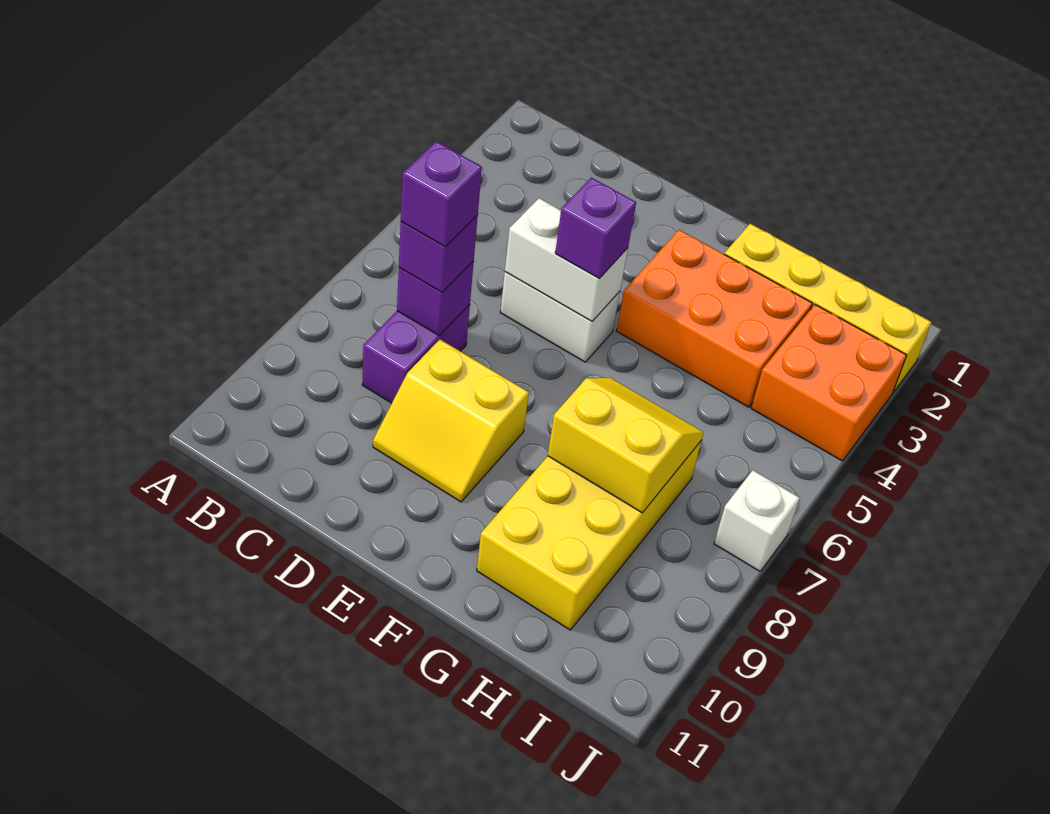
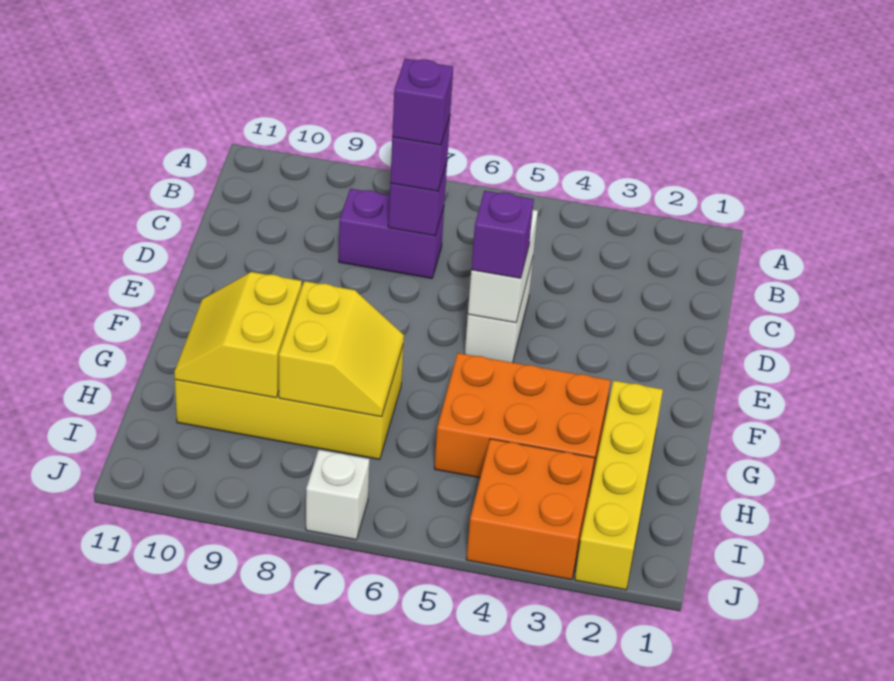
yellow slope D8:E9 level 1 top 8 -> yellow slope G9:H10 level 2 top 9
orange brick F3:H4 level 1 -> orange brick G3:H5 level 1

